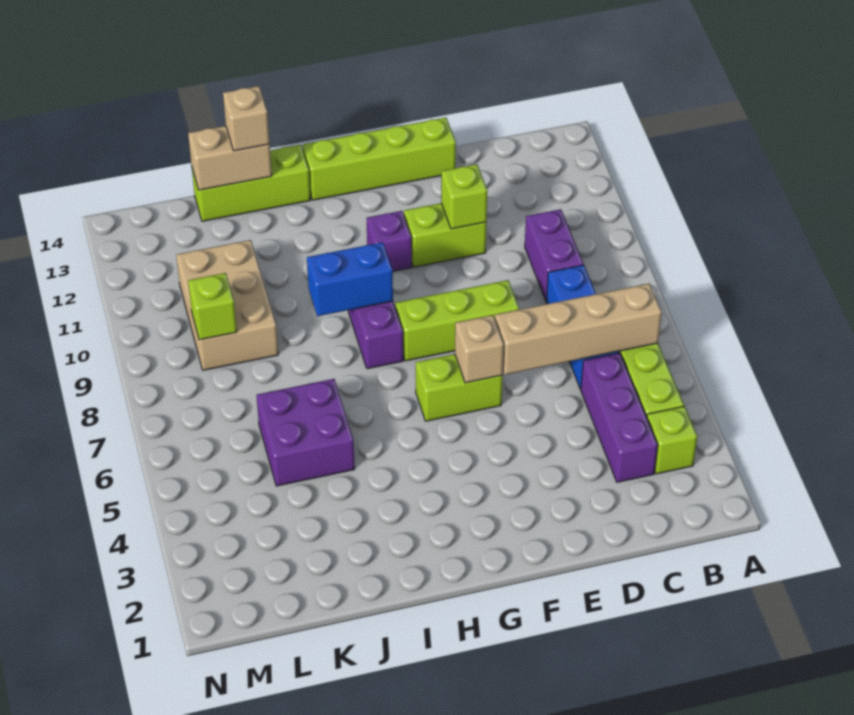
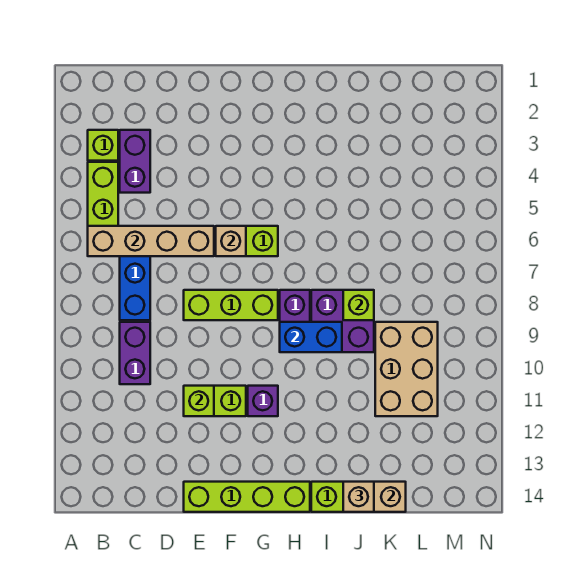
purple brick C3:C5 level 1 -> purple brick C3:C4 level 1
purple brick J5:K6 level 1 -> purple brick I8:J9 level 1
lime brick L9 level 2 -> lime brick J8 level 2

